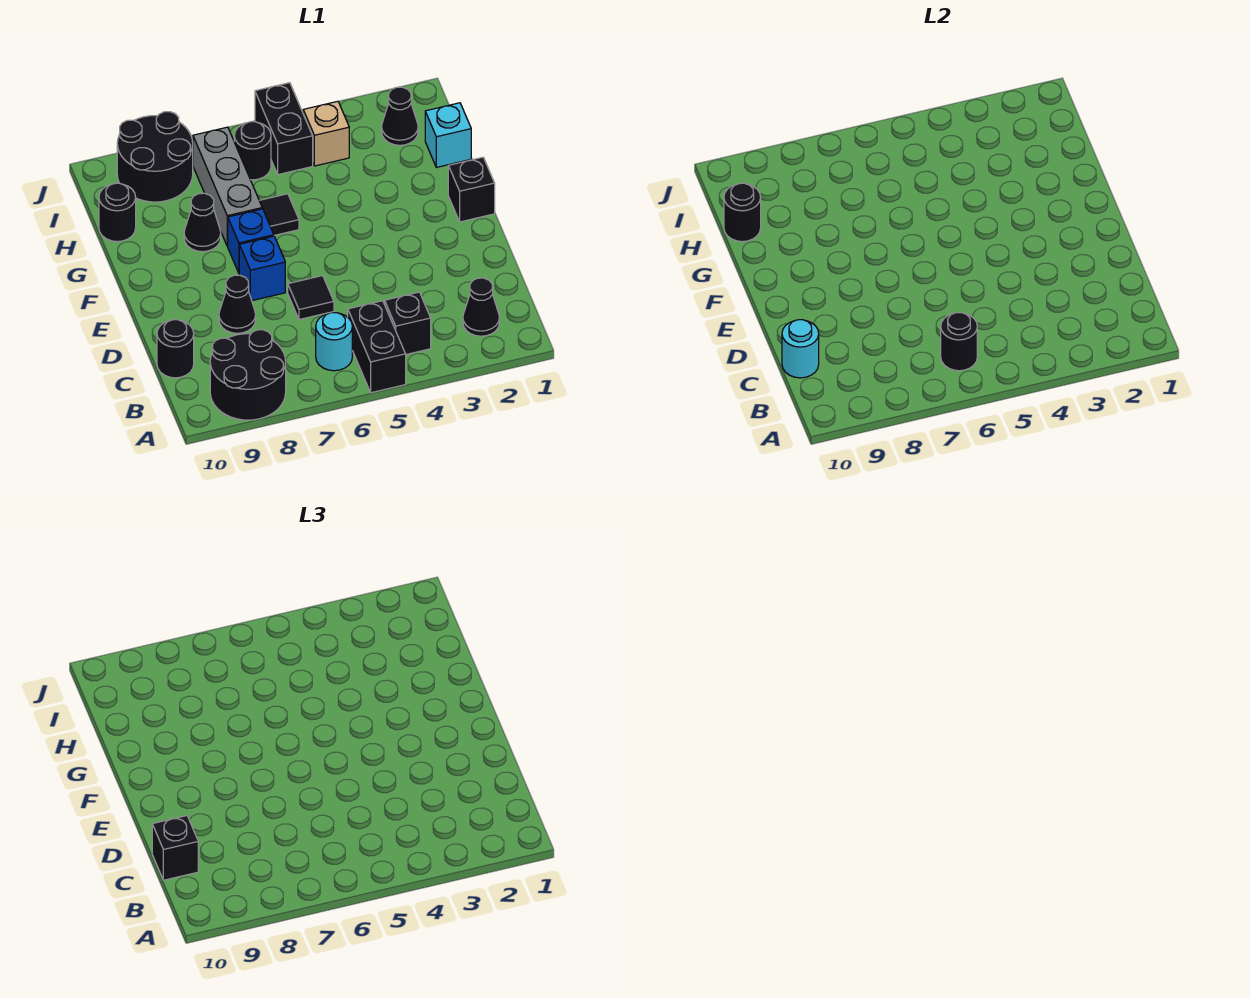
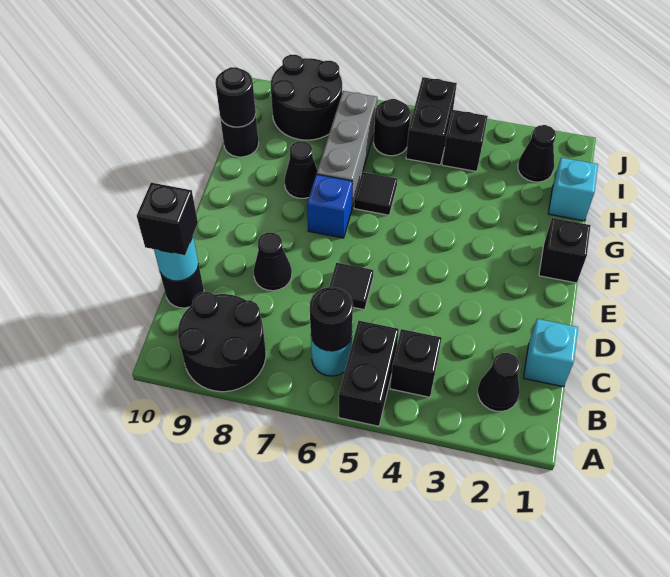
none -> cyan brick C1 level 1
blue brick E7 level 1 -> none
tan brick I4 level 1 -> black brick I4 level 1

